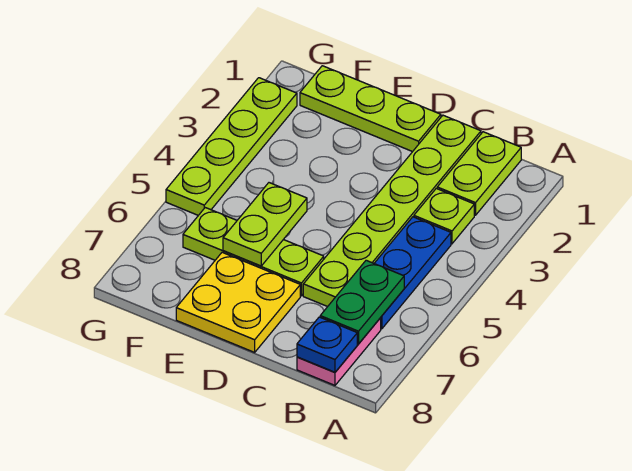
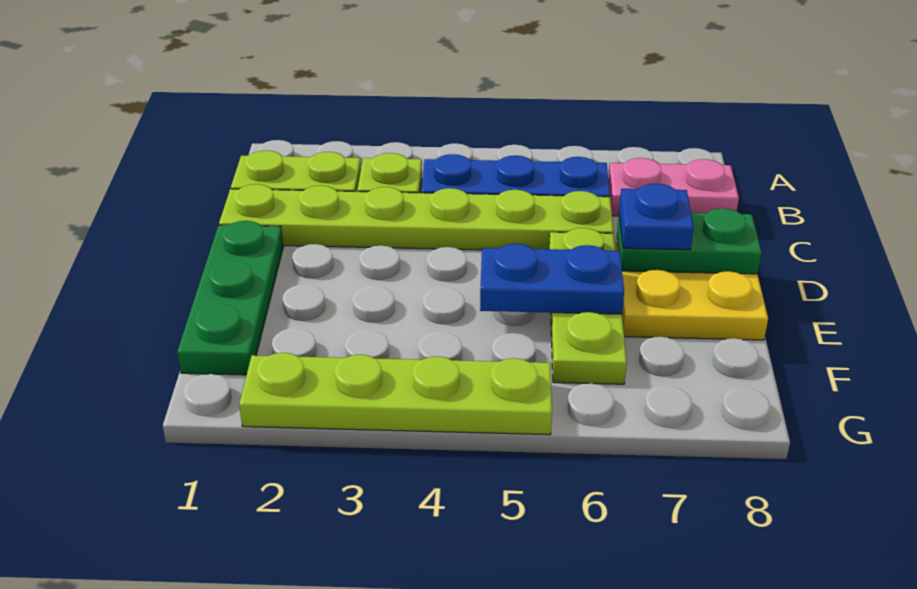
green plate B6:B7 level 2 -> green plate D7:D8 level 2
blue plate B8 level 2 -> blue plate D7 level 3
lime plate D1:F1 level 1 -> green plate D1:F1 level 1
lime plate E5:E6 level 2 -> blue plate E5:E6 level 2

